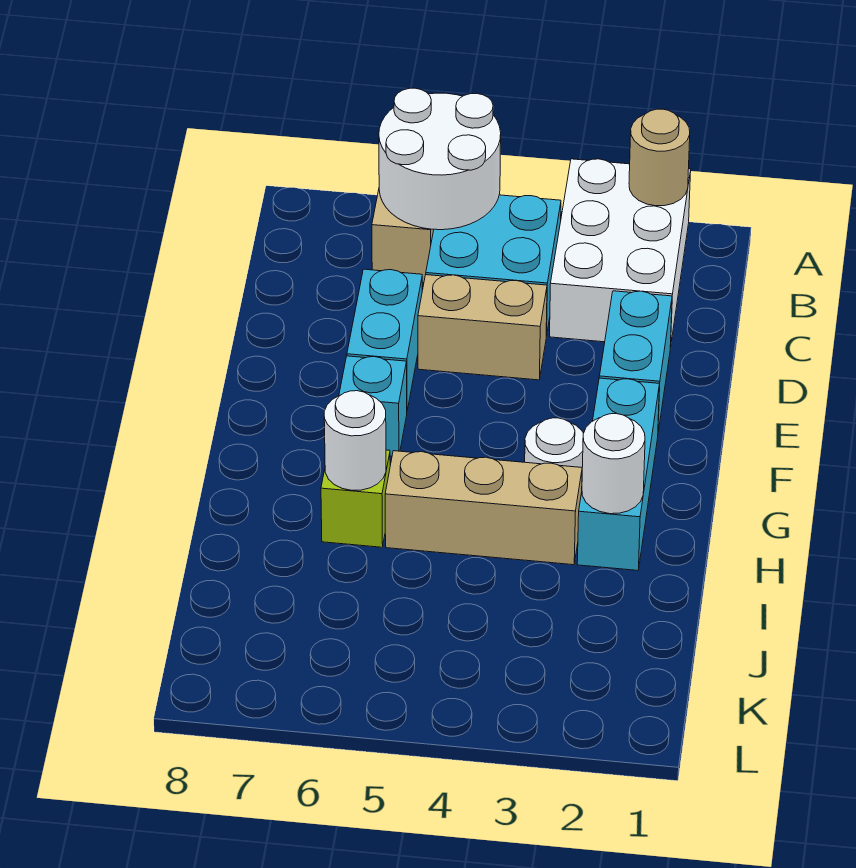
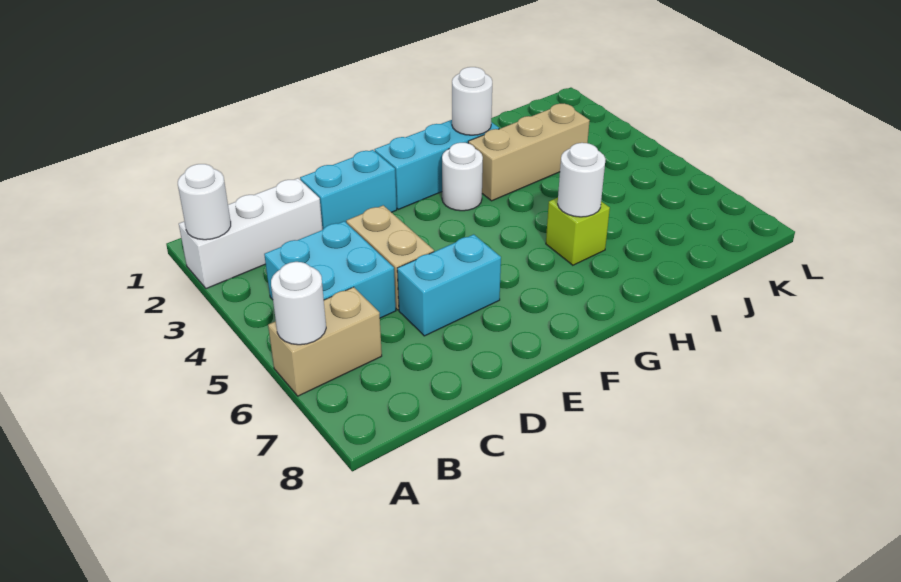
white brick A2:C3 level 1 -> white brick A2:C2 level 1
tan round brick A2 level 2 -> white round brick A2 level 2
white round brick A5:B6 level 2 -> white round brick A6 level 2
cyan brick F6 level 1 -> none
tan brick H3:H5 level 1 -> tan brick H3:J3 level 1

